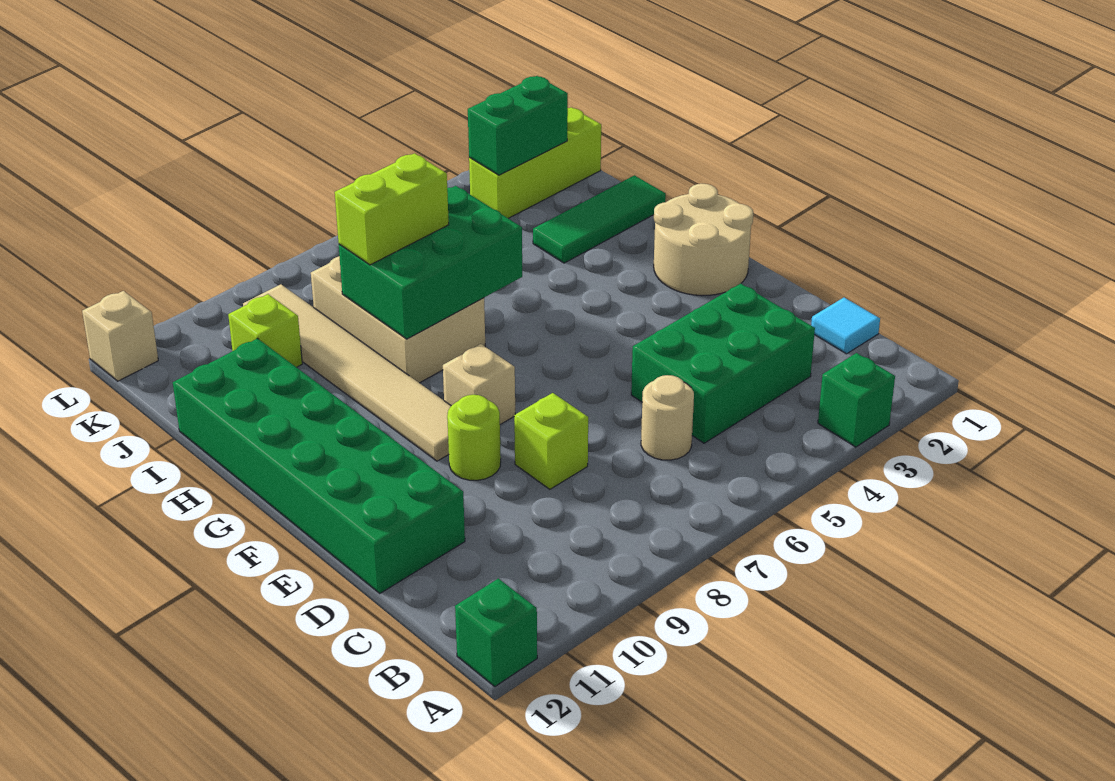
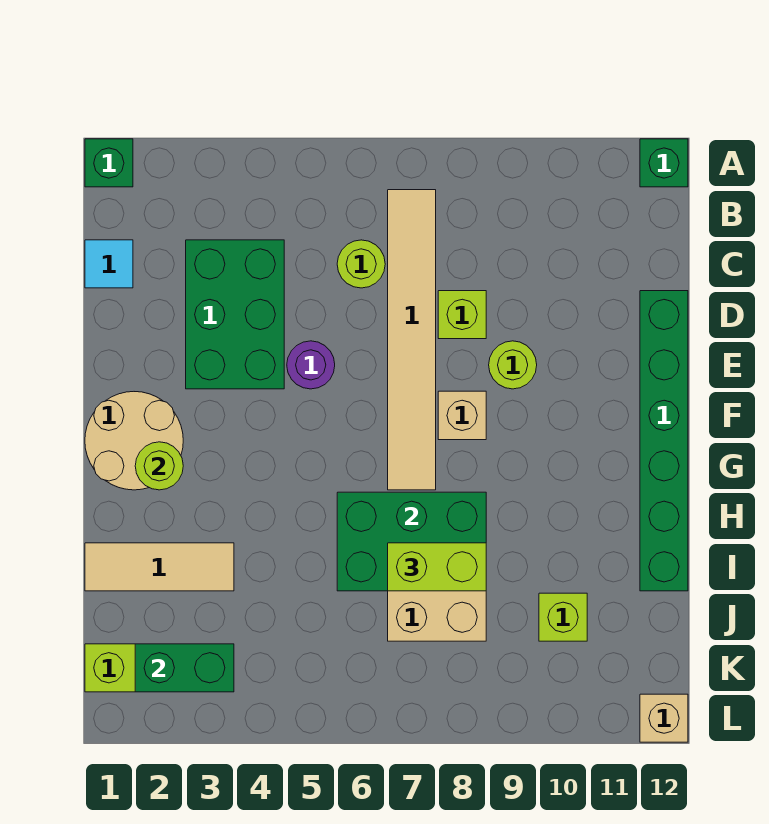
green brick A3 level 1 -> green brick A1 level 1
green brick C3:D5 level 1 -> green brick C3:E4 level 1
tan round brick C6 level 1 -> lime round brick C6 level 1
green brick D11:I12 level 1 -> green brick D12:I12 level 1
none -> purple round brick E5 level 1
tan tile F9:K9 level 1 -> tan tile B7:G7 level 1
none -> lime round brick G2 level 2
green tile I1:I3 level 1 -> tan tile I1:I3 level 1

